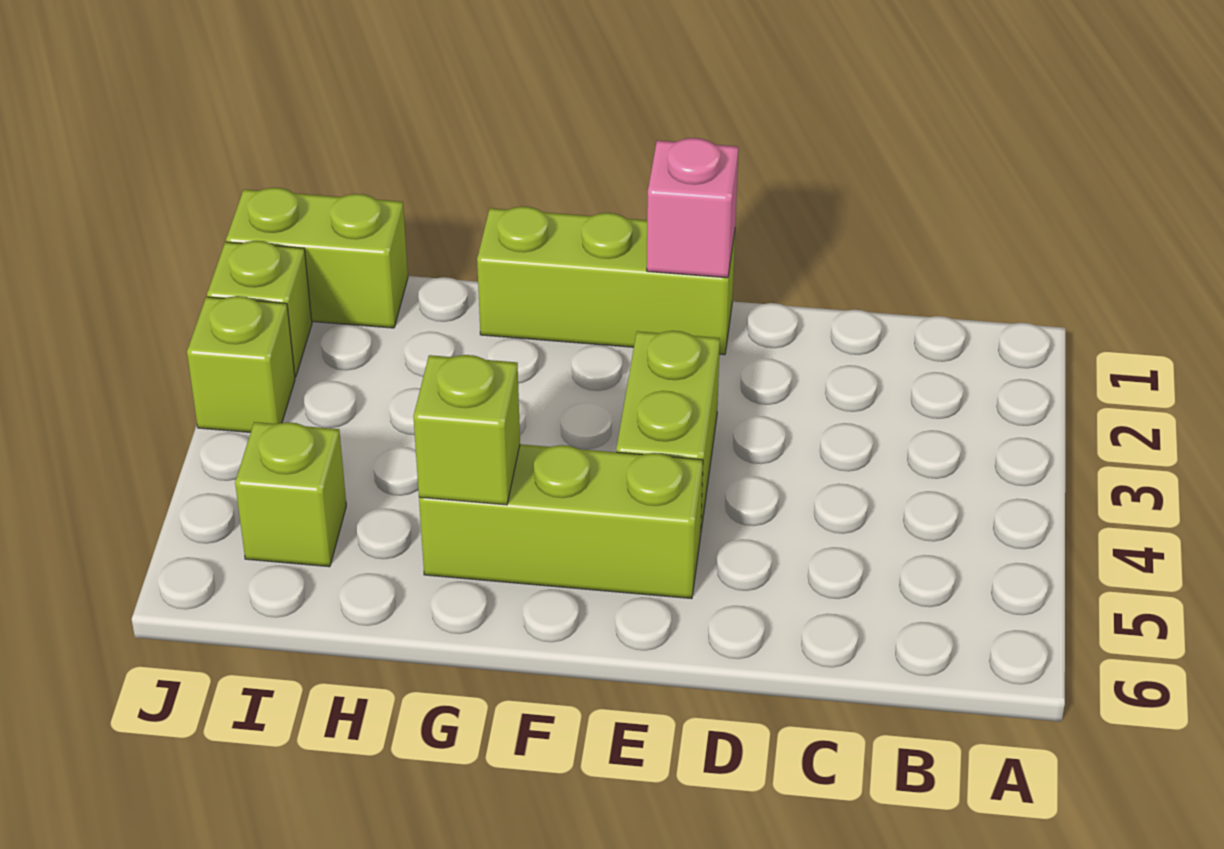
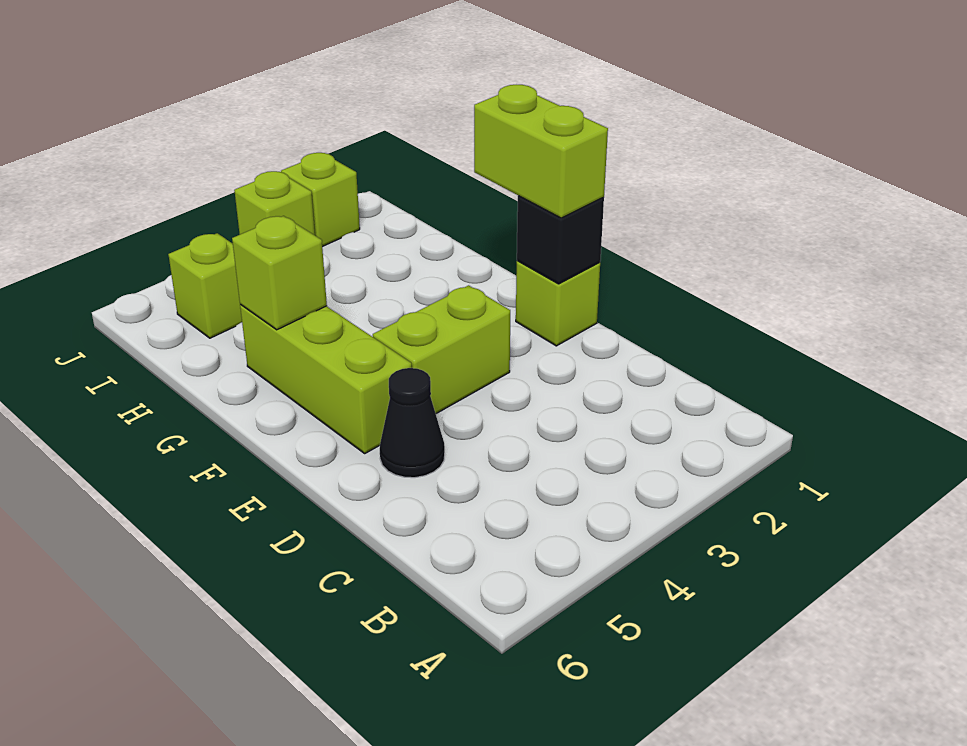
none -> black cone D5 level 1
lime brick E1:G1 level 1 -> lime brick E1 level 1
pink brick E1 level 2 -> black brick E1 level 2
lime brick I1:J1 level 1 -> lime brick E1:F1 level 3

